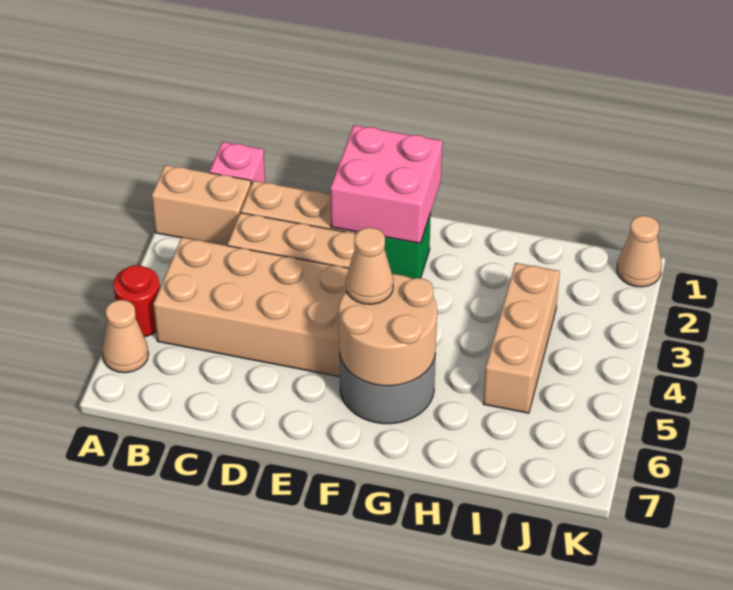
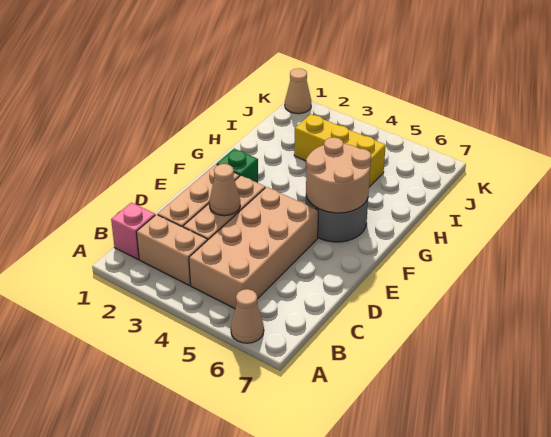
tan brick A2:B2 level 1 -> tan brick B2:B3 level 1
red round brick A5 level 1 -> none
pink brick E1:F2 level 2 -> none
tan cone F5 level 3 -> tan cone D3 level 2
tan brick I3:I5 level 1 -> yellow brick I3:I5 level 1

